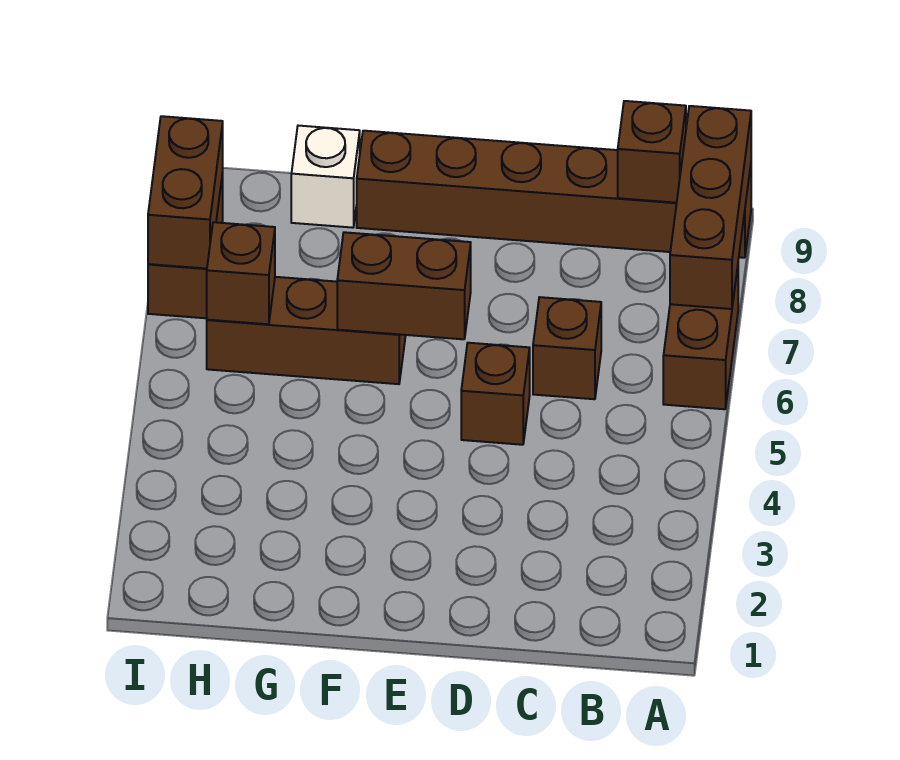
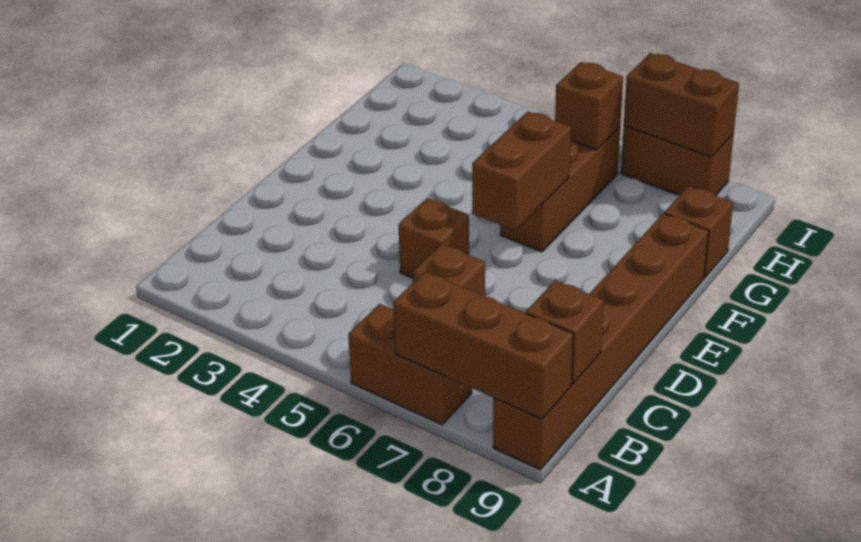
white brick G9 level 1 -> brown brick G9 level 1

